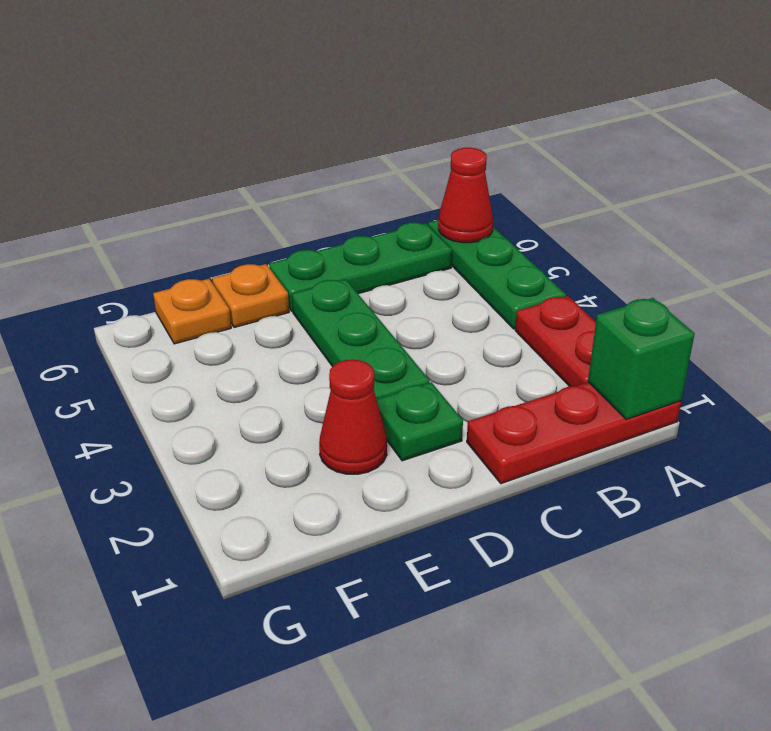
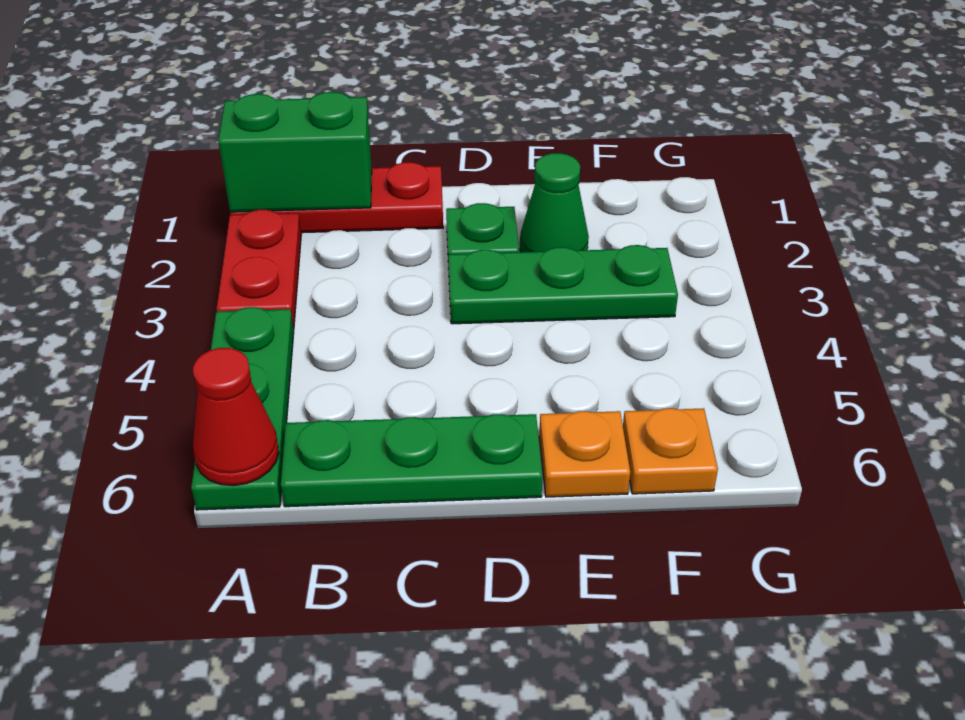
green brick A1 level 2 -> green brick A1:B1 level 2
green plate D3:D5 level 1 -> green plate D3:F3 level 1
red cone E2 level 1 -> green cone E2 level 1

